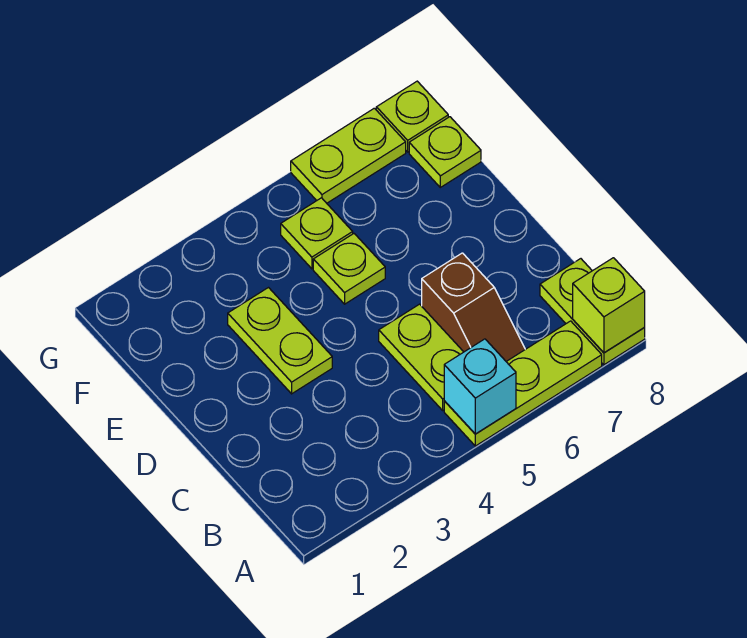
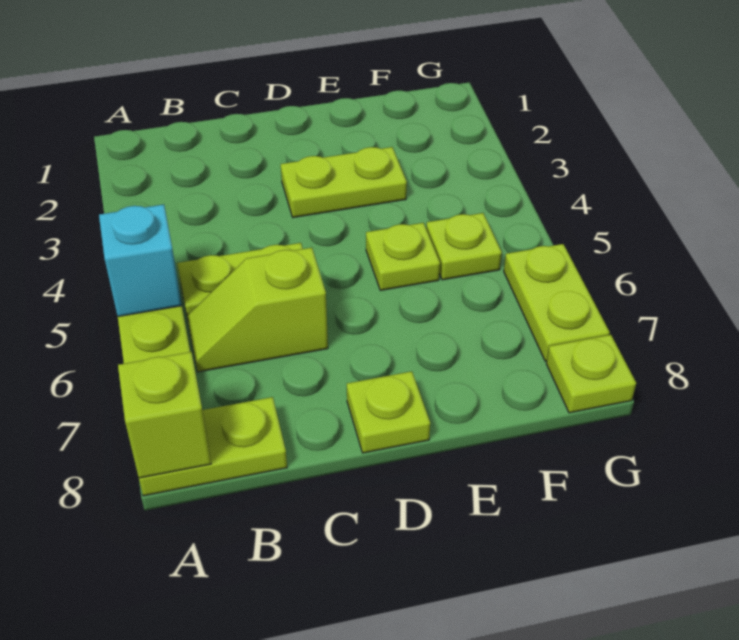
brown slope B6:C6 level 1 top C -> lime slope B6:C6 level 1 top C
lime plate F8 level 1 -> lime plate D8 level 1

